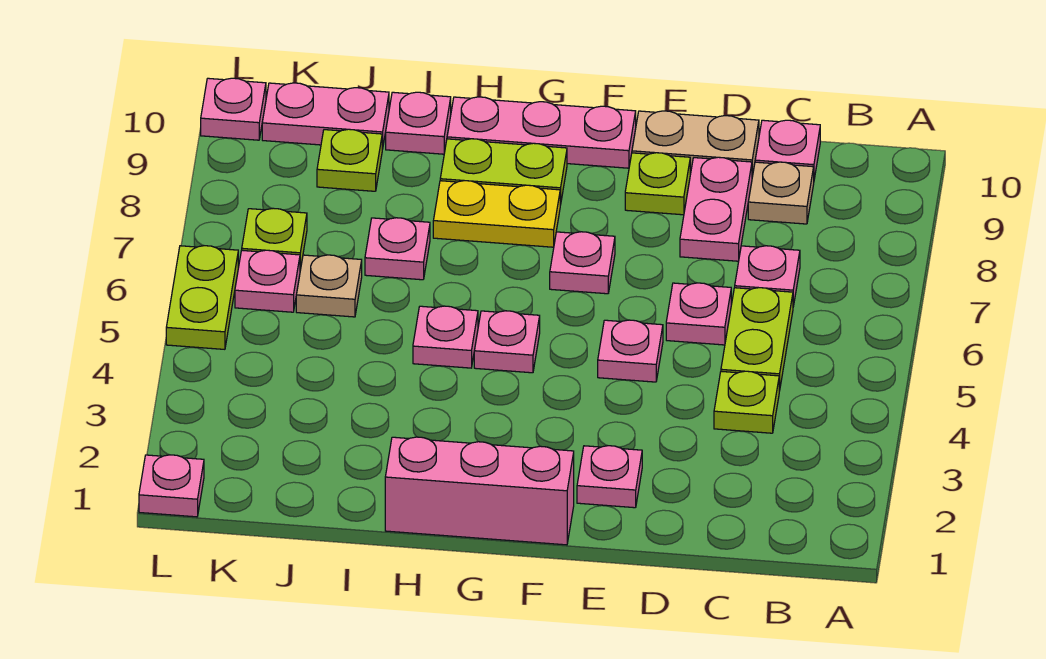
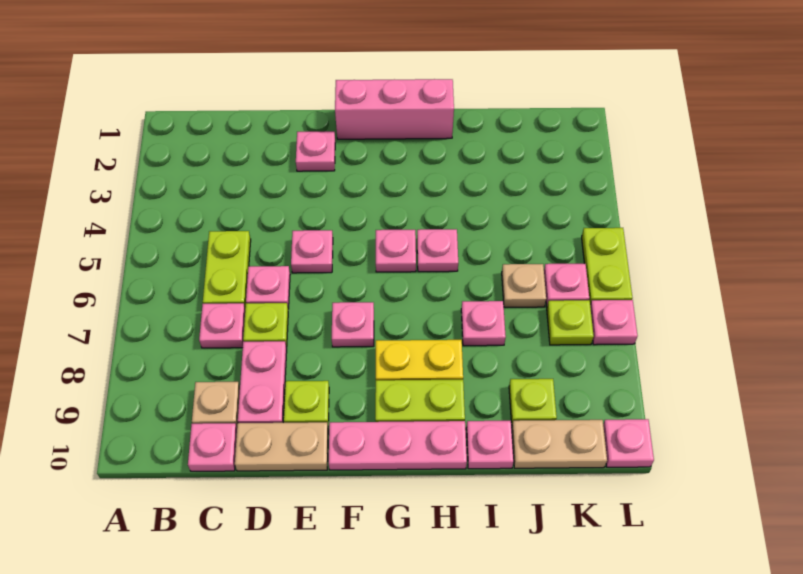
lime plate C4 level 1 -> lime plate D7 level 1
pink plate J10:K10 level 1 -> tan plate J10:K10 level 1
pink plate L1 level 1 -> pink plate L7 level 1

